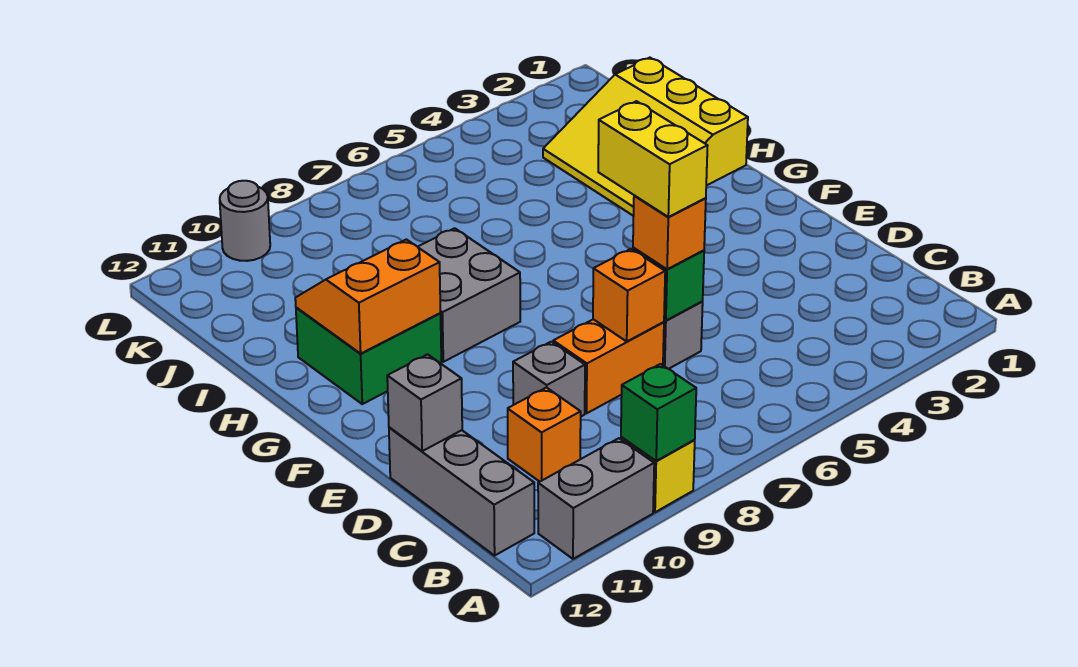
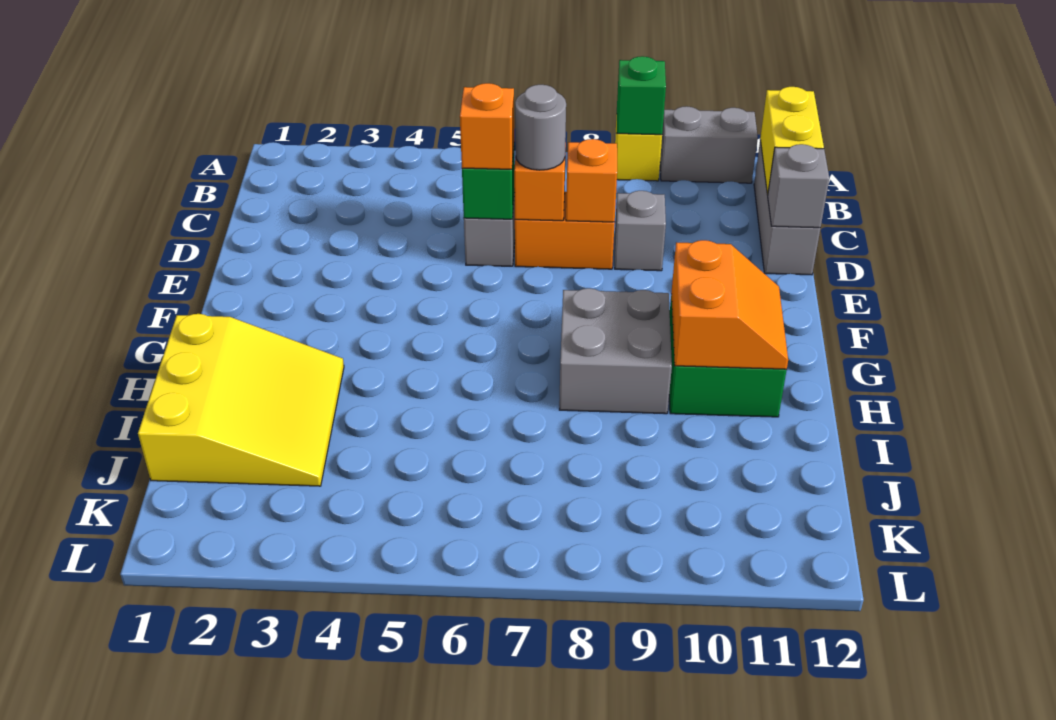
orange brick C10 level 1 -> orange brick D8 level 2
yellow brick D6:E6 level 4 -> yellow brick B12:C12 level 2
orange slope G10:H11 level 2 top G -> orange slope G10:H11 level 2 top 10
grey round brick L10 level 1 -> grey round brick D7 level 3

